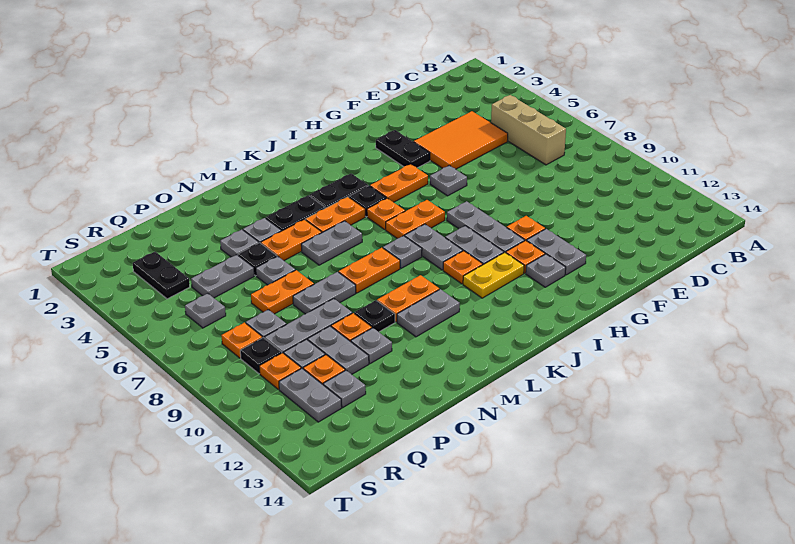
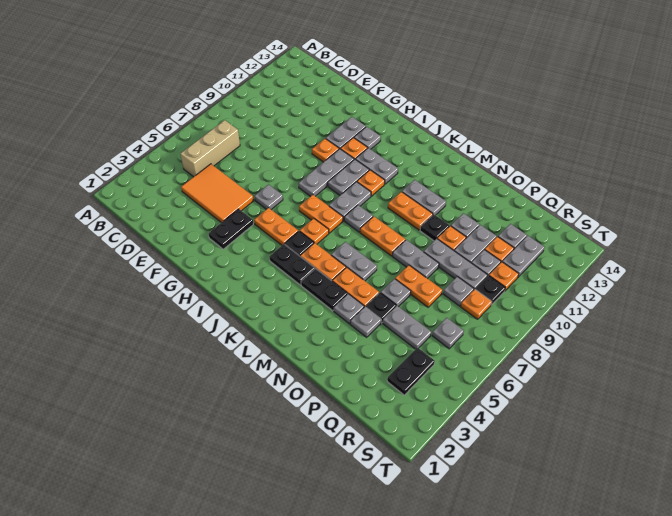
yellow plate I11:J11 level 1 -> grey plate I11:J11 level 1

